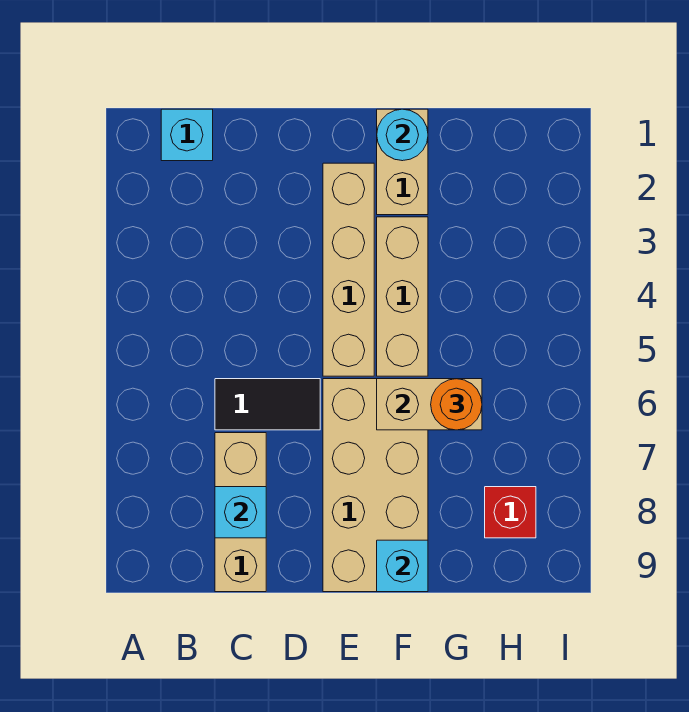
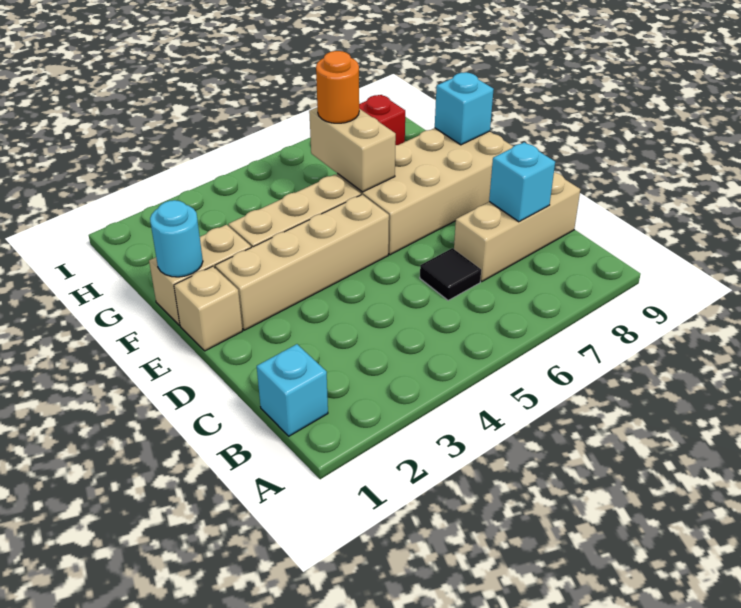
black tile C6:D6 level 1 -> black tile C6 level 1
none -> tan brick E1 level 1

